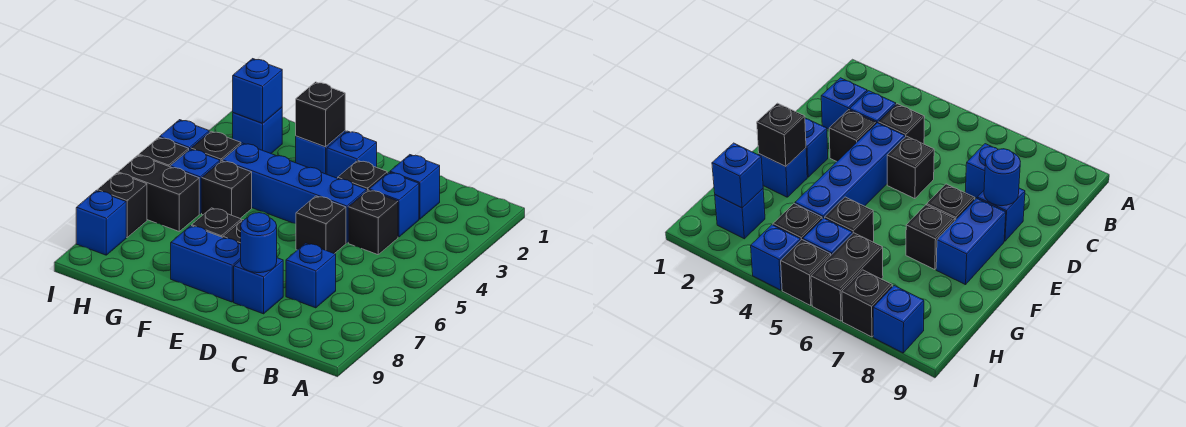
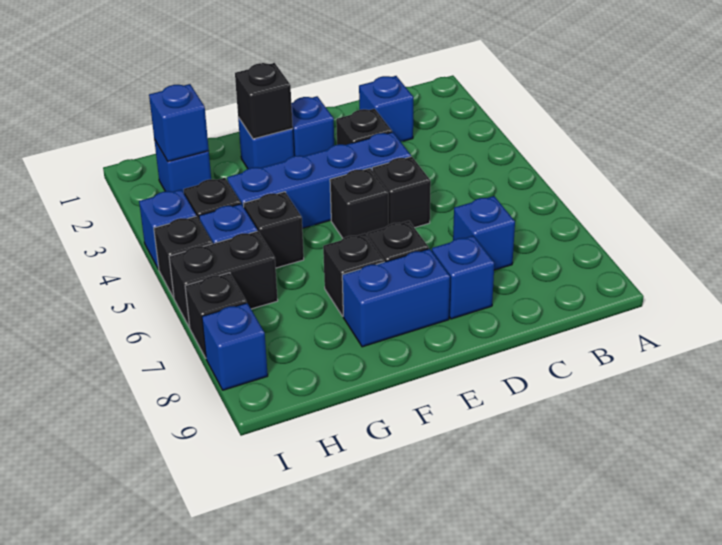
blue brick C3 level 1 -> none
black brick C4 level 1 -> black brick E5 level 1
blue round brick D8 level 2 -> none

